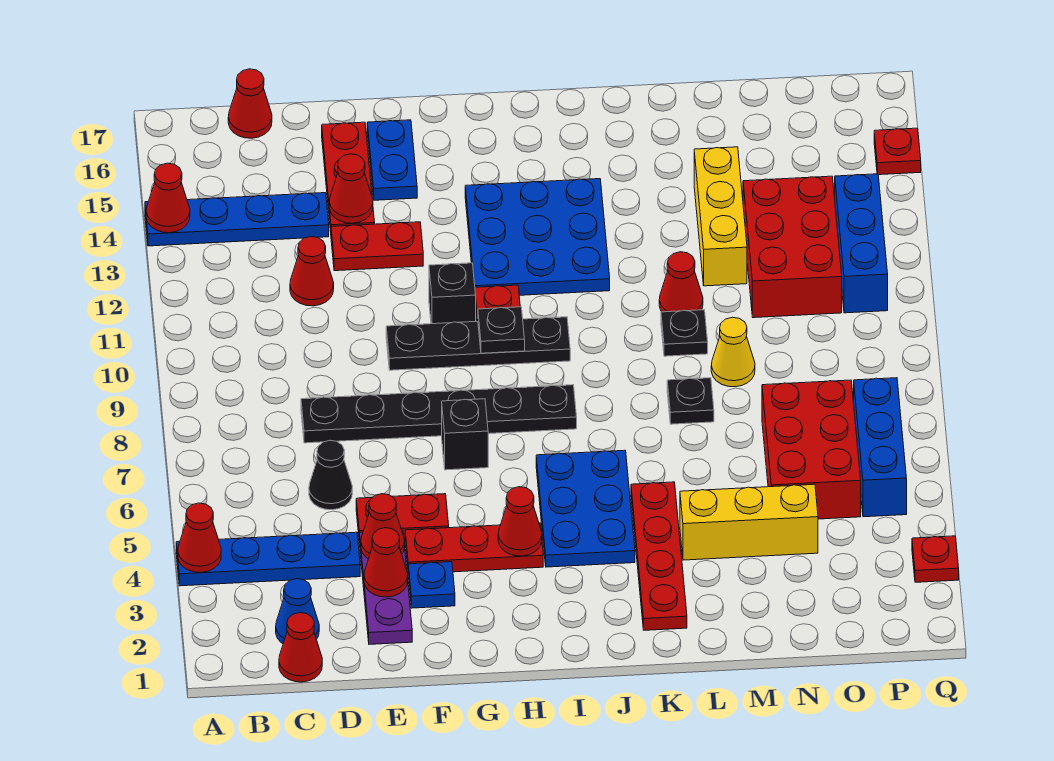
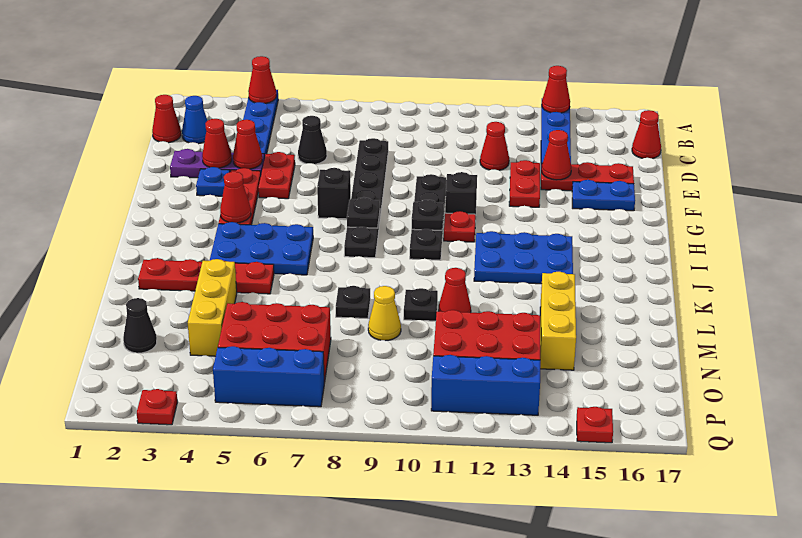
none -> black plate H8 level 2
blue plate H12:J14 level 1 -> blue plate I12:J14 level 1
yellow brick M12:M14 level 1 -> yellow brick L14:N14 level 1
none -> black cone N2 level 1

